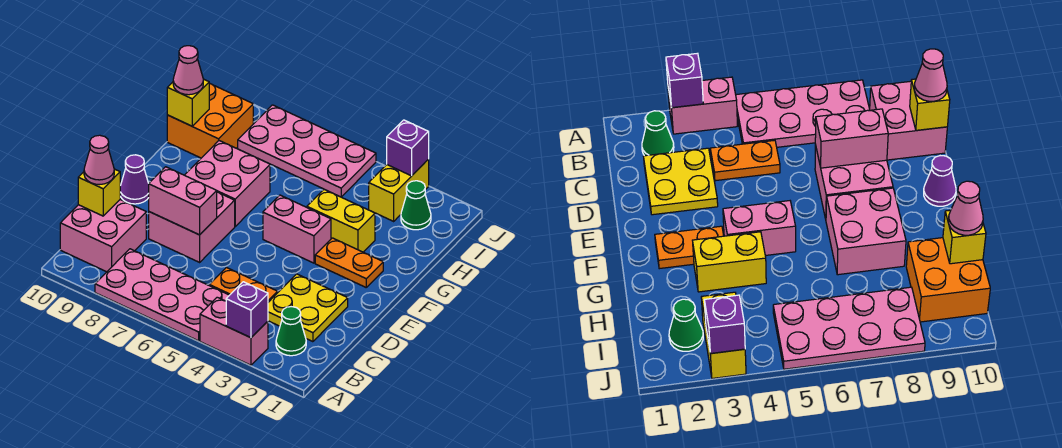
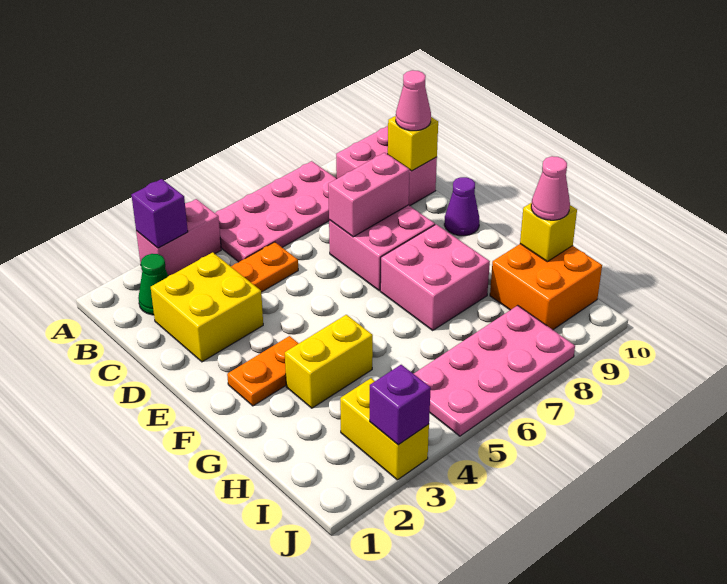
yellow plate C2:D3 level 1 -> yellow brick C2:D3 level 1
pink brick F4:F5 level 1 -> none
green cone I2 level 1 -> none

